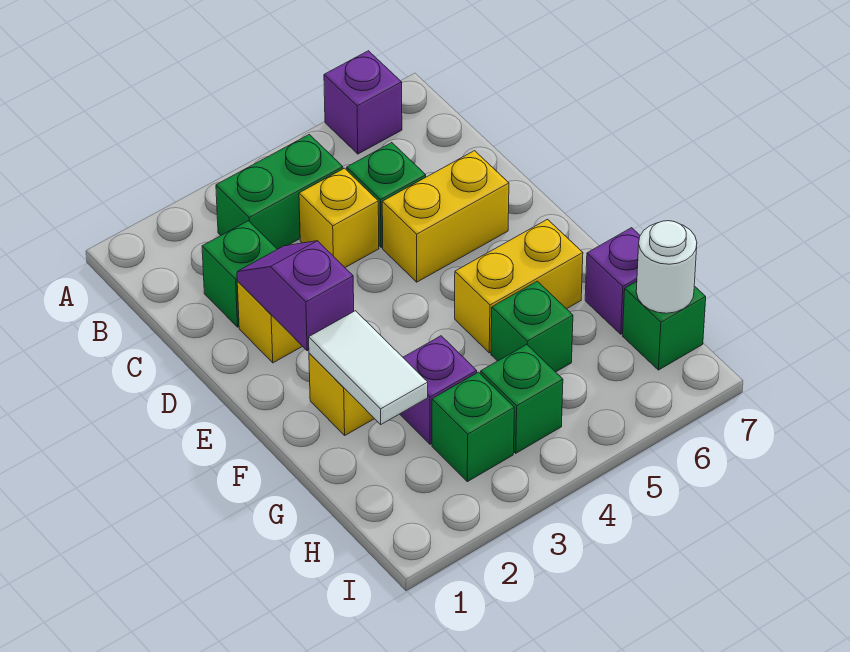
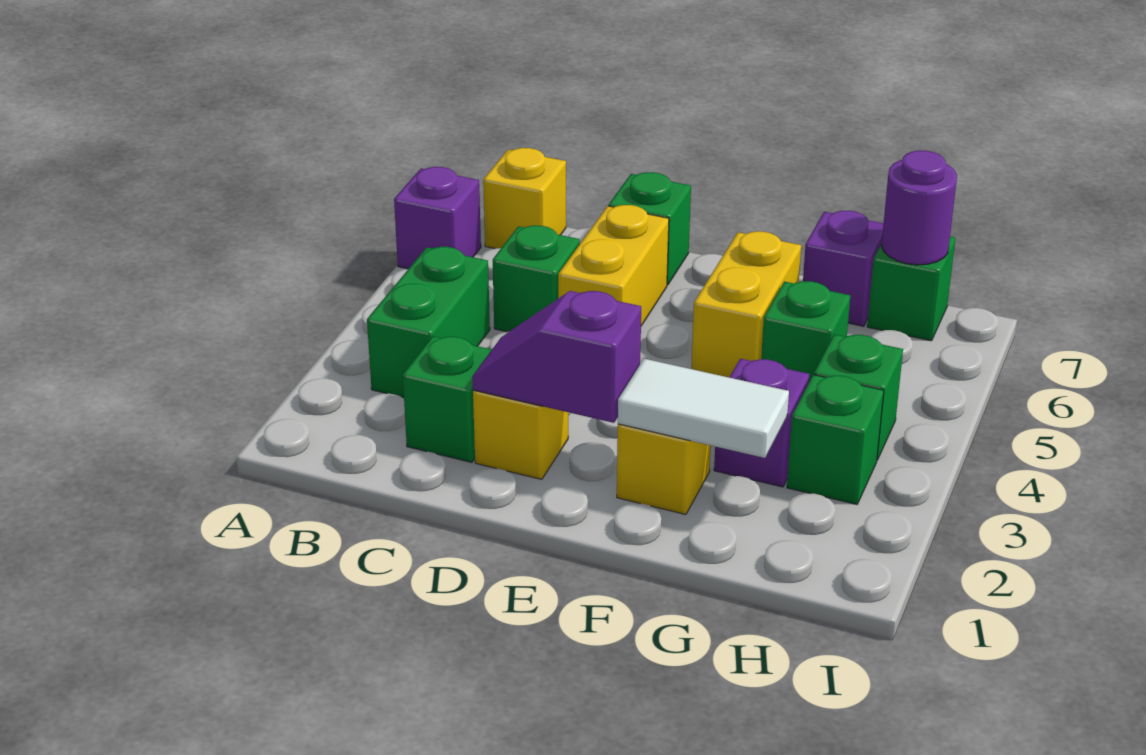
yellow brick C4 level 1 -> yellow brick B7 level 1
none -> green brick D7 level 1
white round brick H7 level 2 -> purple round brick H7 level 2

